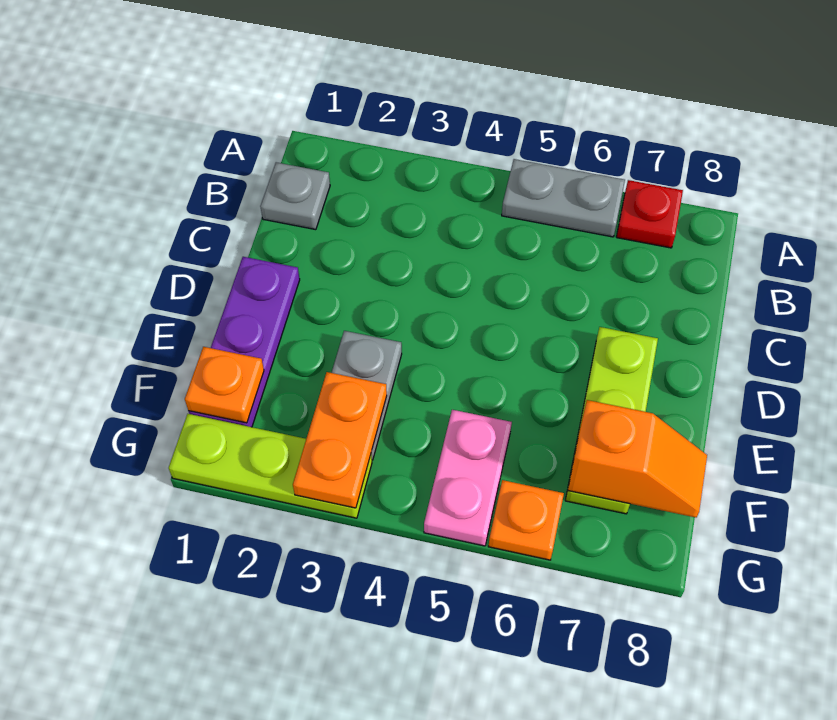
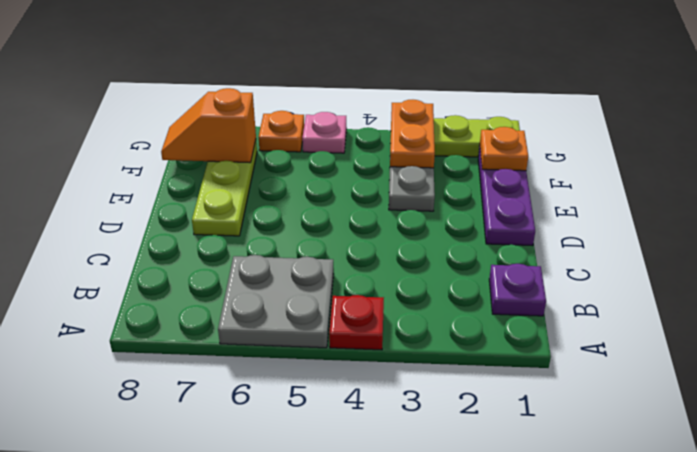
grey plate A5:A6 level 1 -> grey plate A5:B6 level 1
red plate A7 level 1 -> red plate A4 level 1
grey plate B1 level 1 -> purple plate B1 level 1
pink plate F5:G5 level 1 -> pink plate G5 level 1

